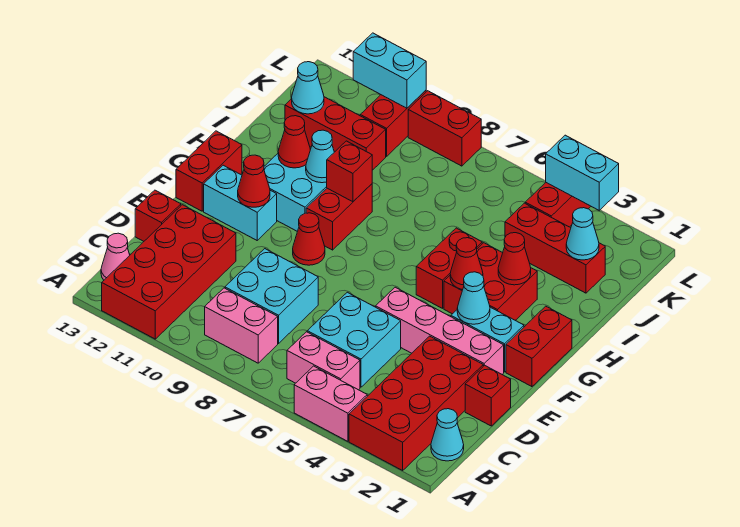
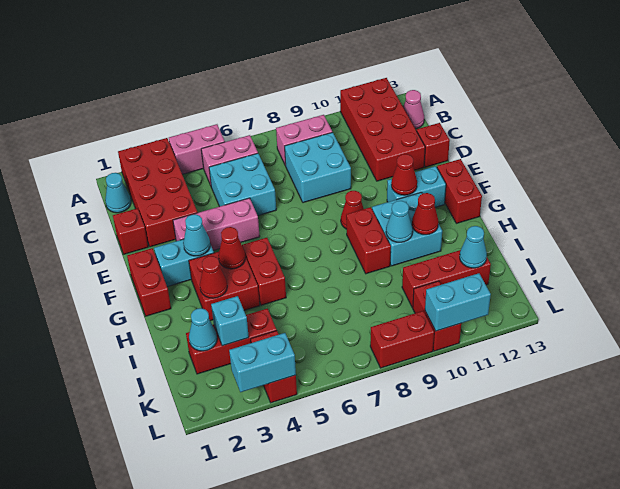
pink brick E2:E5 level 1 -> pink brick E3:E5 level 1
red brick H9 level 2 -> none
none -> cyan brick J3 level 2

